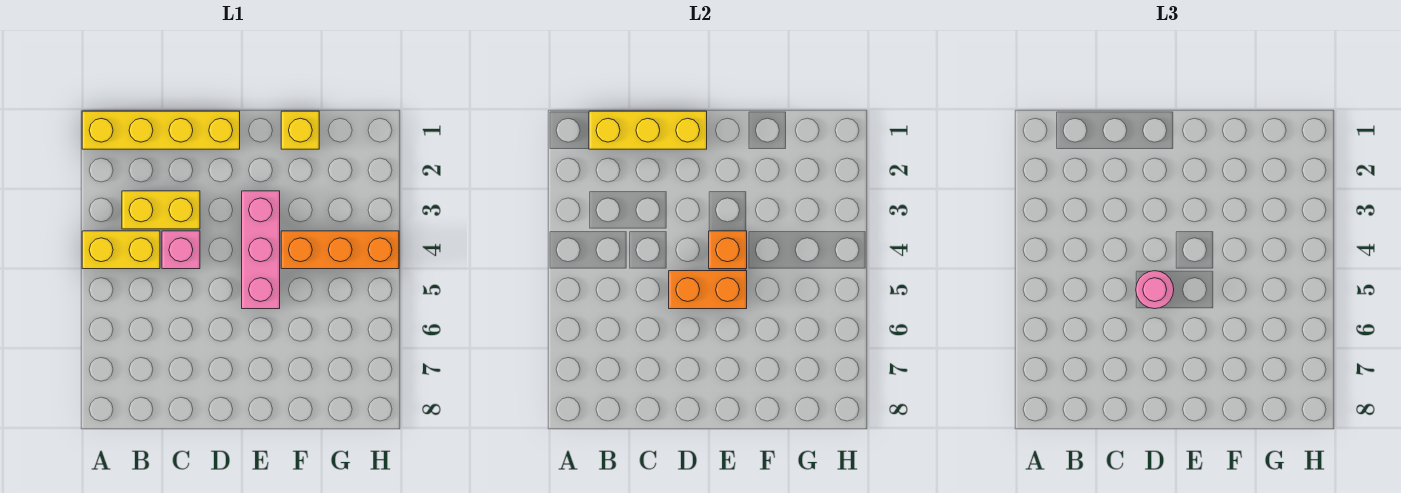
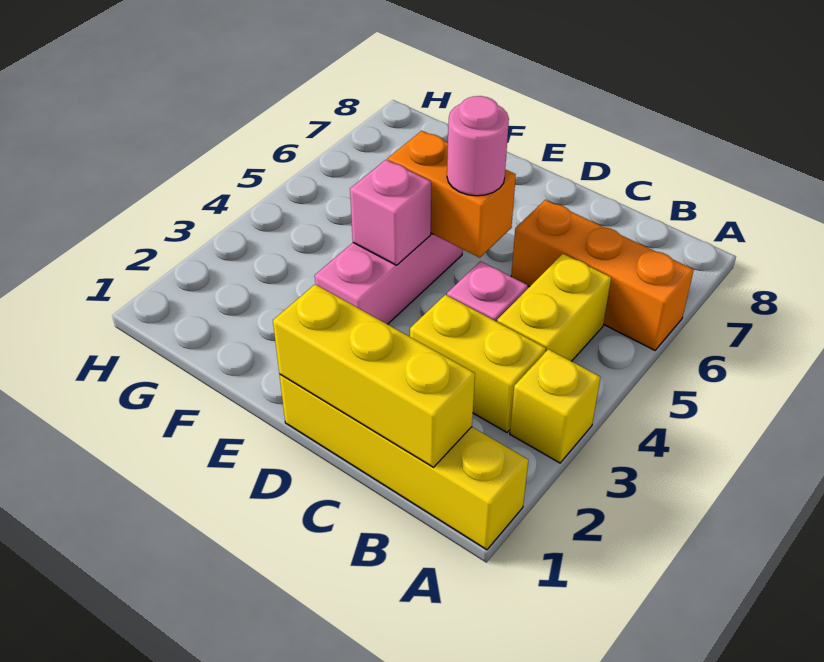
yellow brick A4:B4 level 1 -> yellow brick B4:B5 level 1
orange brick E4 level 2 -> pink brick E4 level 2
yellow brick F1 level 1 -> yellow brick A3 level 1
orange brick F4:H4 level 1 -> orange brick A6:C6 level 1

